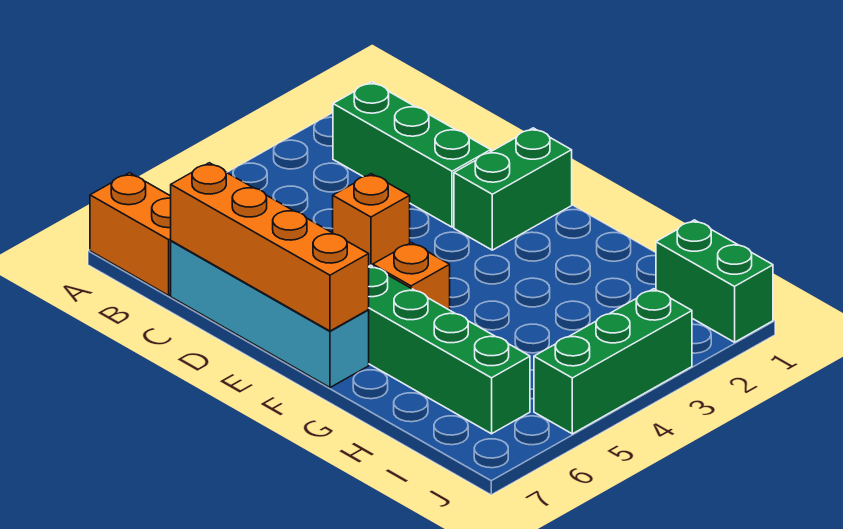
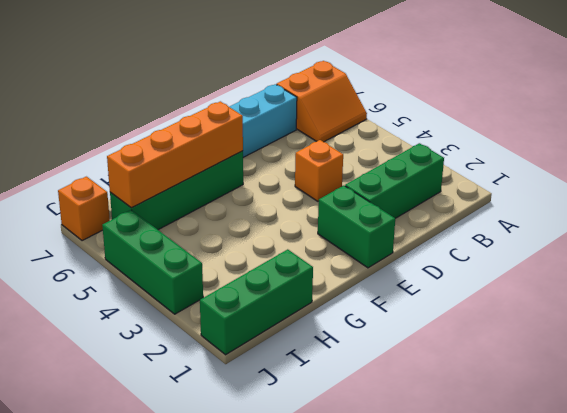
orange brick C7:F7 level 2 -> orange brick F6:I6 level 2
orange brick F5 level 1 -> orange brick J7 level 1
green brick I1:J1 level 1 -> green brick H1:J1 level 1

